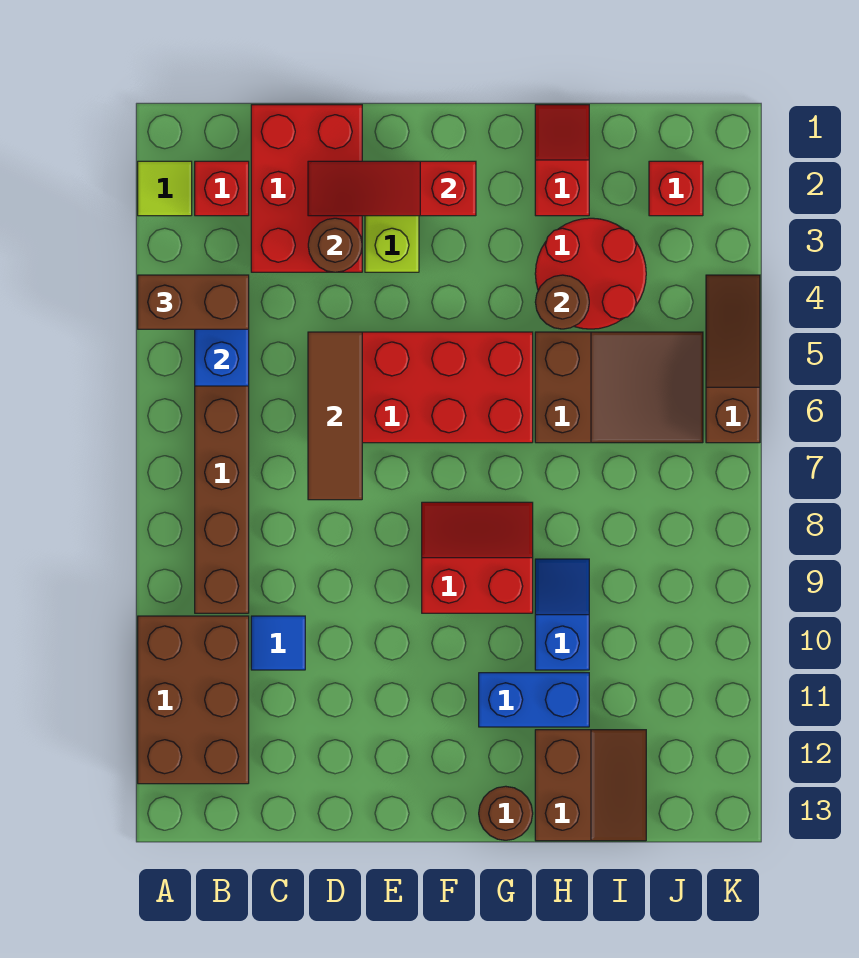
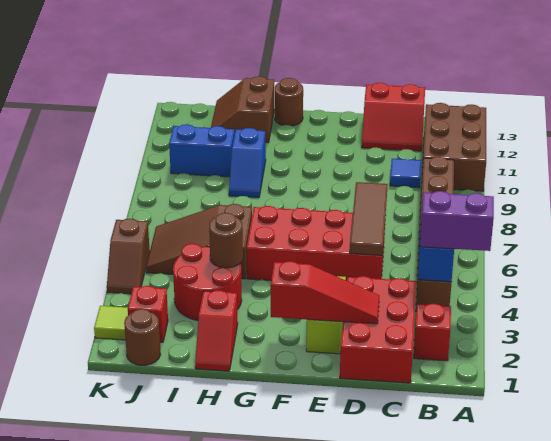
lime tile A2 level 1 -> lime tile K2 level 1
brown brick A4:B4 level 3 -> purple brick A4:B4 level 3
brown round brick D3 level 2 -> brown round brick J1 level 1
red slope F8:G9 level 1 top 9 -> red slope C12:D13 level 1 top 13
blue brick G11:H11 level 1 -> blue brick I10:J10 level 1
brown slope K4:K6 level 1 top 6 -> brown slope K4:K5 level 1 top 5

